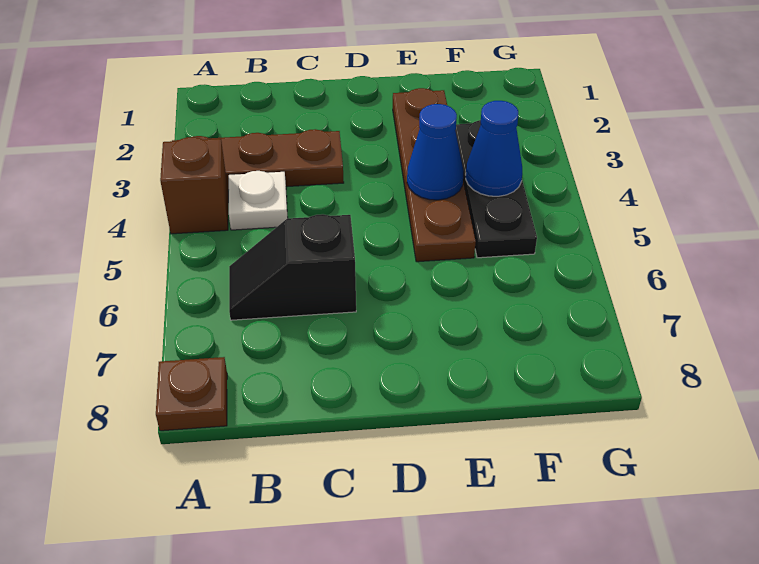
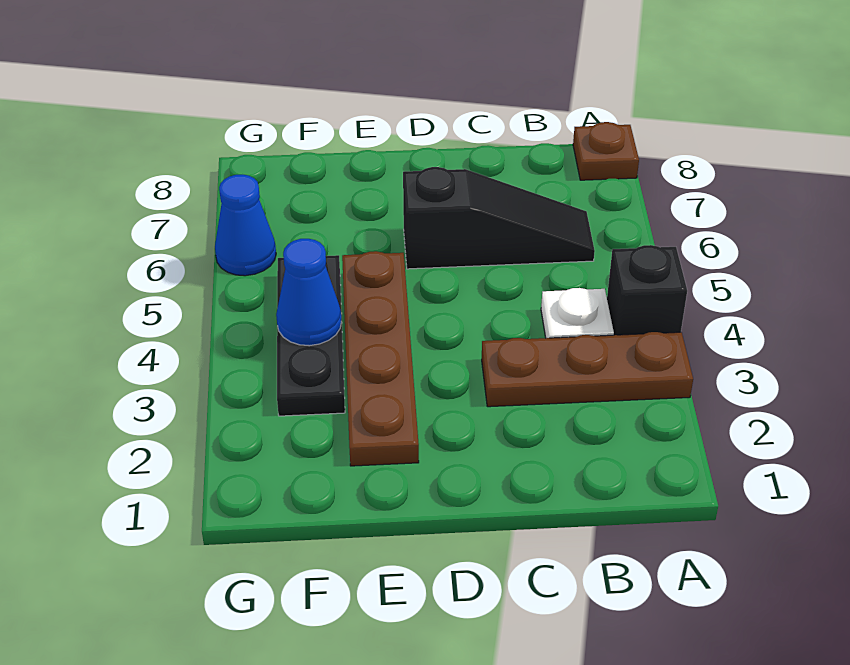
brown brick A4 level 1 -> black brick A4 level 1
black slope B6:C6 level 1 top C -> black slope B6:D6 level 1 top D
blue cone E4 level 2 -> blue cone G6 level 1

